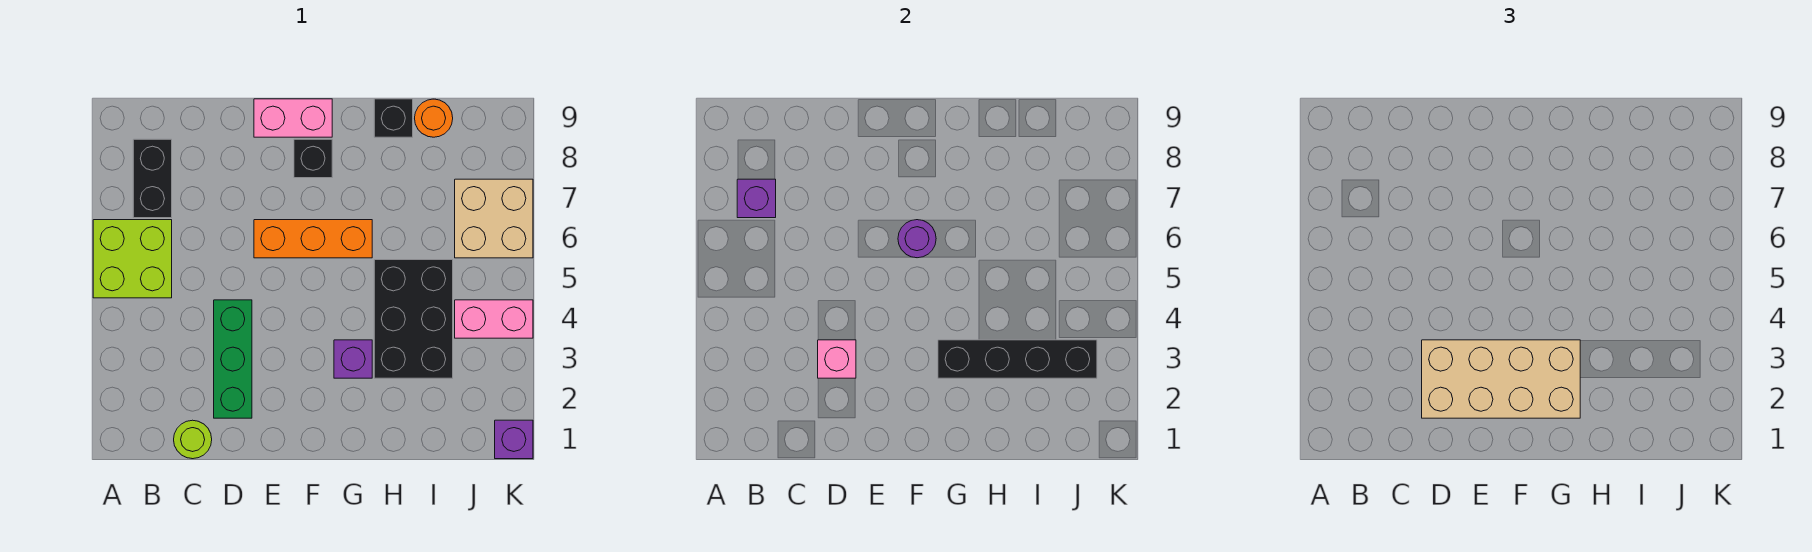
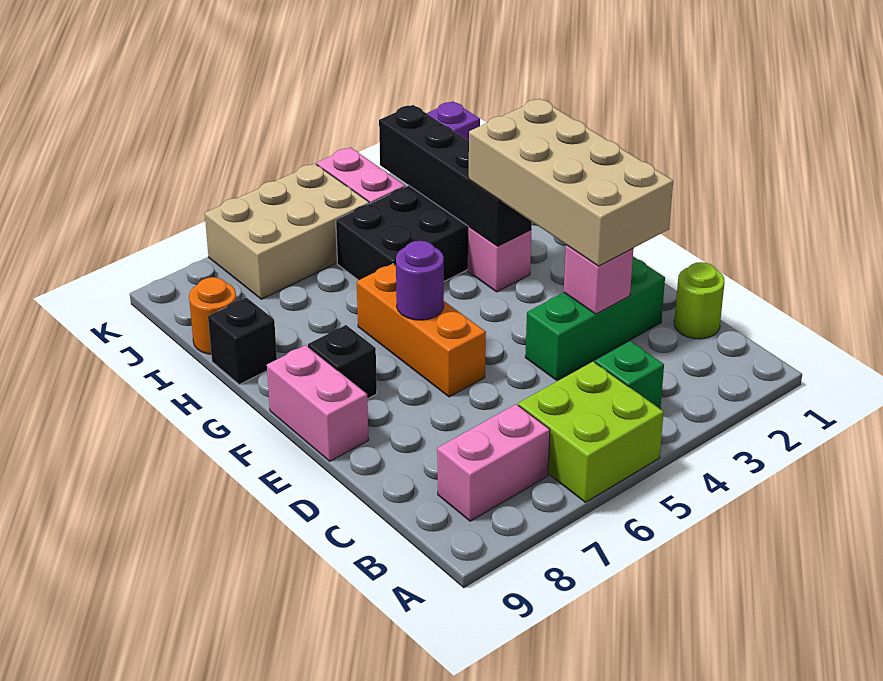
none -> green brick B4 level 1
black brick B7:B8 level 1 -> pink brick B7:B8 level 1
purple brick B7 level 2 -> none
purple brick G3 level 1 -> pink brick G3 level 1
tan brick J6:K7 level 1 -> tan brick J5:K7 level 1

